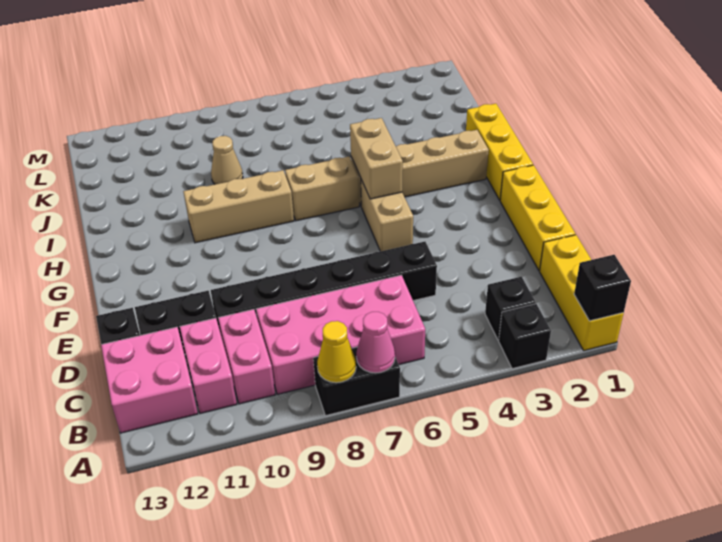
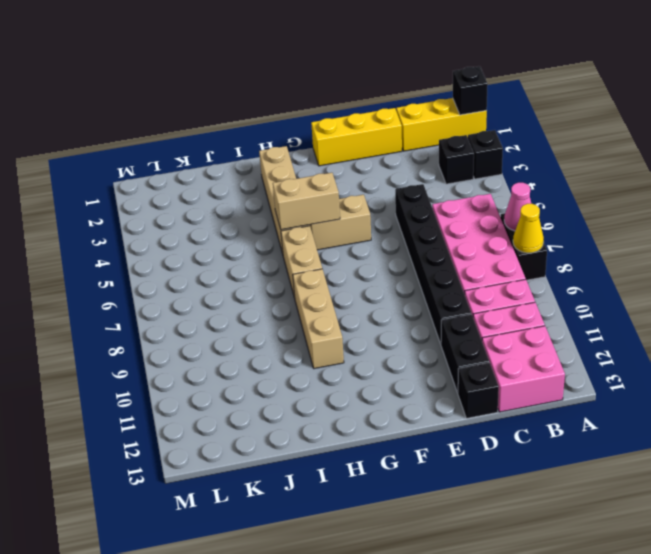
yellow brick G1:I1 level 1 -> none
tan cone J9 level 1 -> none

